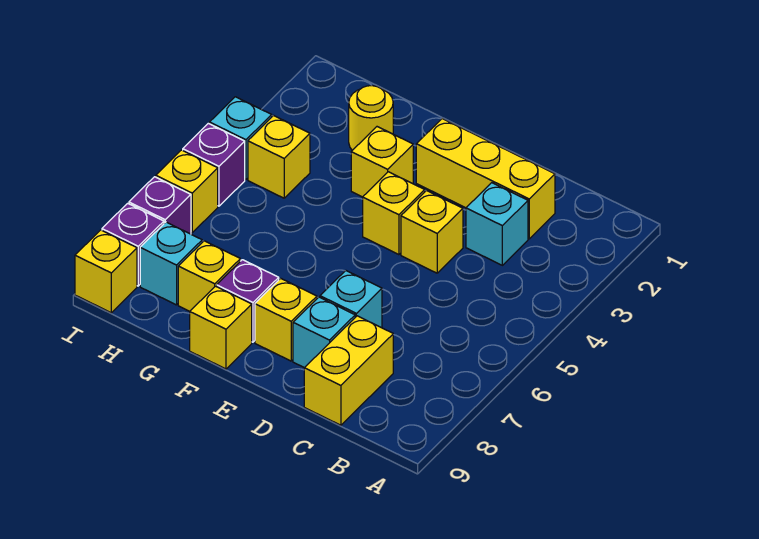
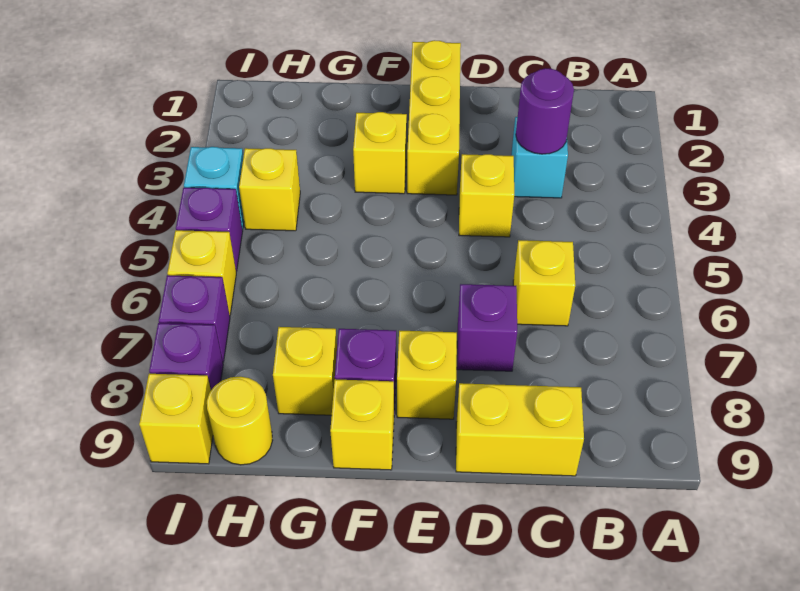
yellow brick C2:E2 level 1 -> yellow brick E1:E3 level 1
none -> purple round brick C3 level 2
yellow brick C8:C9 level 1 -> yellow brick C9:D9 level 1
cyan brick D7 level 1 -> purple brick D7 level 1
cyan brick D8 level 1 -> none
yellow brick E4 level 1 -> yellow brick C6 level 1
yellow round brick G2 level 1 -> yellow round brick H9 level 1
cyan brick H8 level 1 -> none

